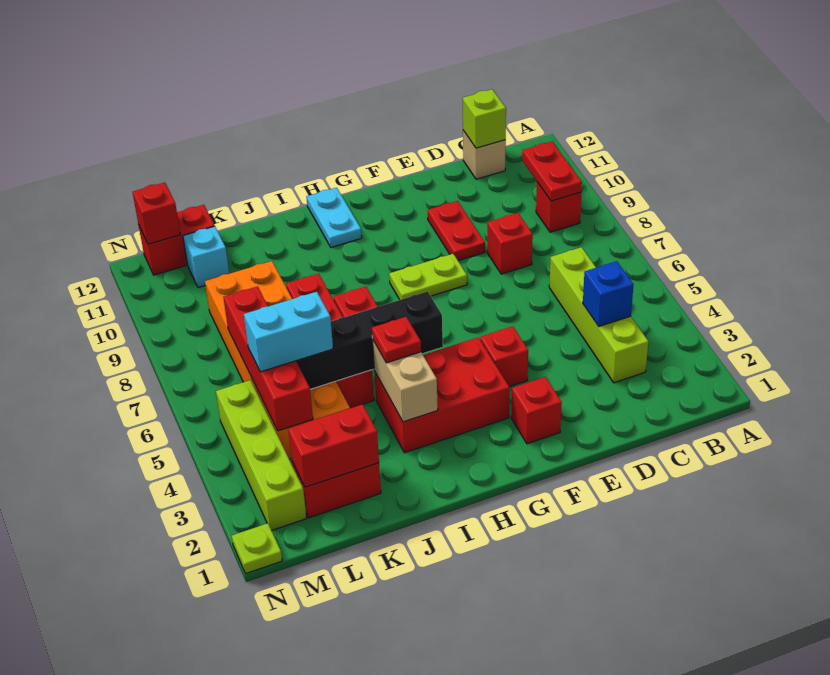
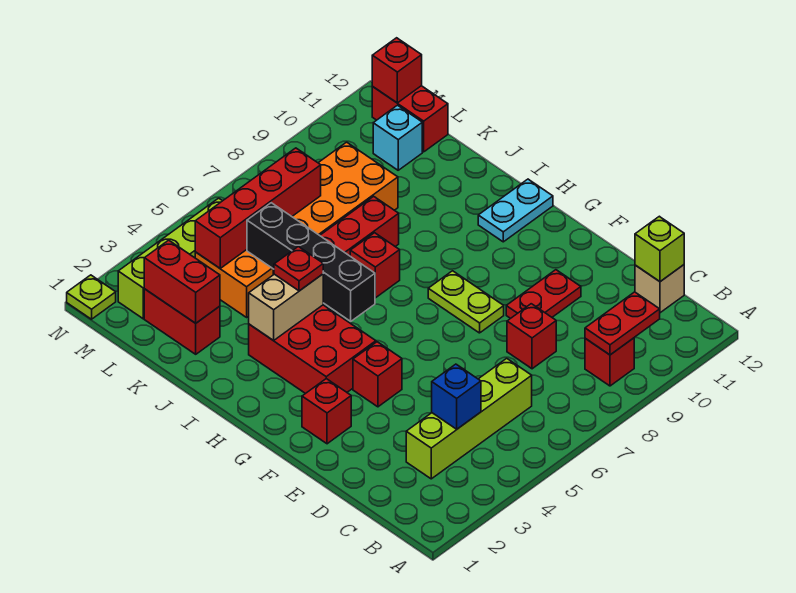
cyan brick K5:L5 level 3 -> none

